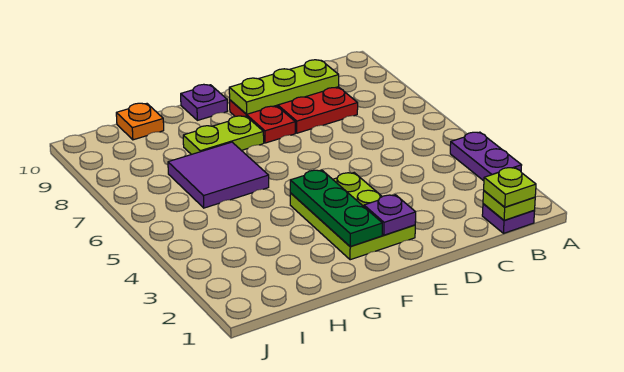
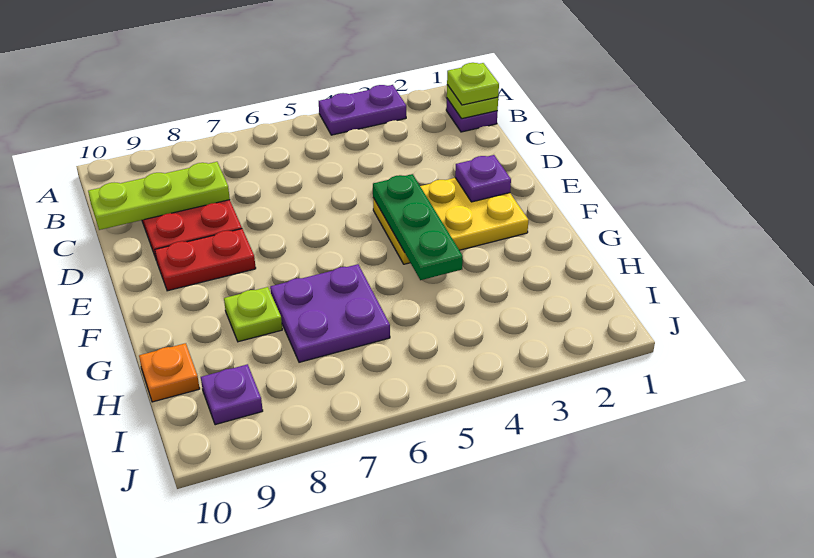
lime plate C9:E9 level 2 -> lime plate C8:C10 level 2
lime plate E2:F4 level 1 -> yellow plate E2:F4 level 1
green plate F2:F4 level 2 -> green plate E4:G4 level 2
lime plate F8:G8 level 1 -> lime plate G8 level 1
purple plate F10 level 1 -> purple plate I9 level 1
purple tile G6:H7 level 1 -> purple plate G6:H7 level 1

